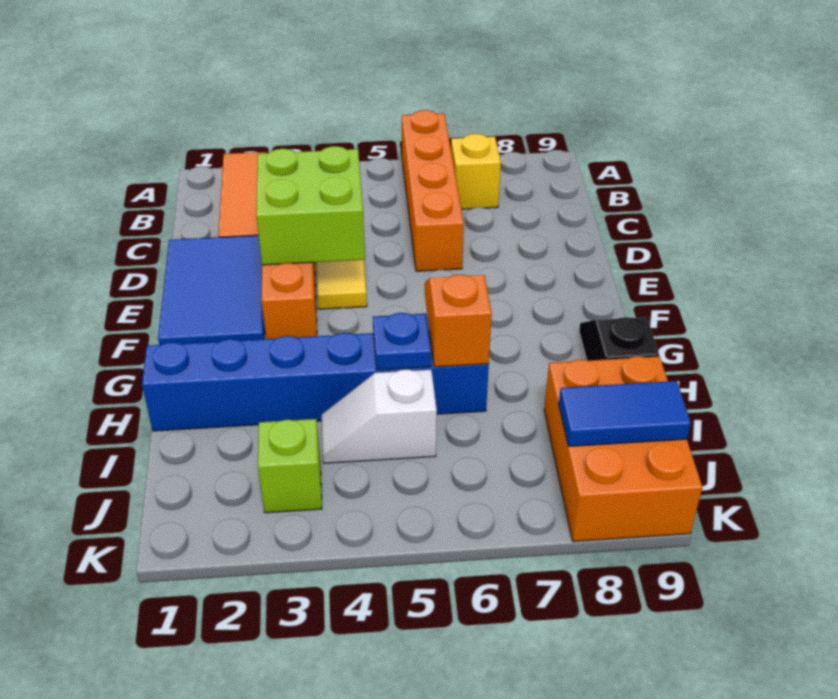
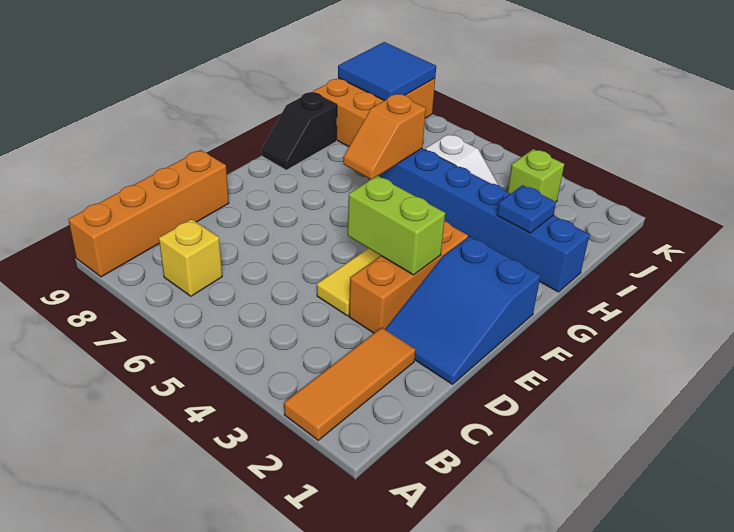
orange brick A6:D6 level 1 -> orange brick A9:D9 level 1
blue tile D1:F2 level 1 -> blue slope D1:F2 level 1 top F
lime brick D3:E4 level 2 -> lime brick E3:E4 level 2
blue plate H5 level 2 -> blue plate H2 level 2
blue tile J8:J9 level 2 -> blue tile J8:K9 level 2

